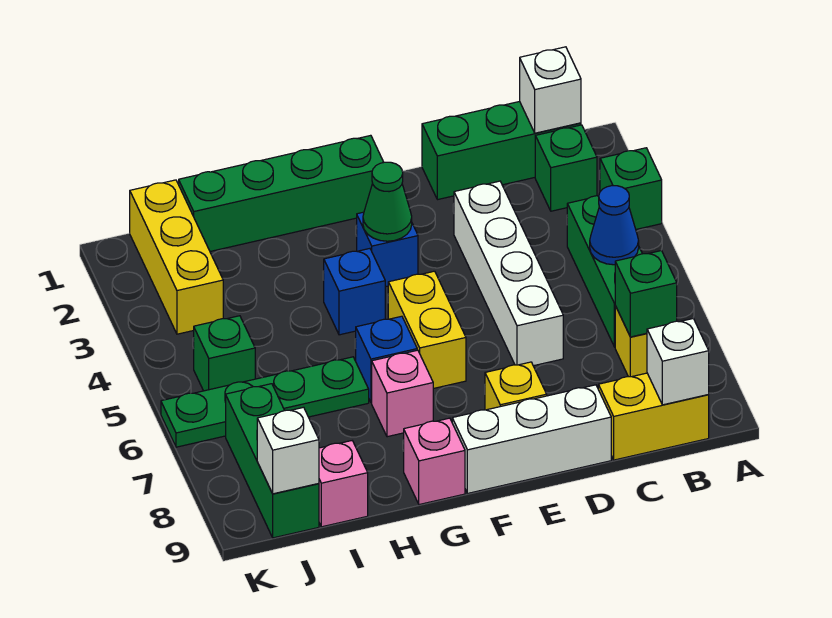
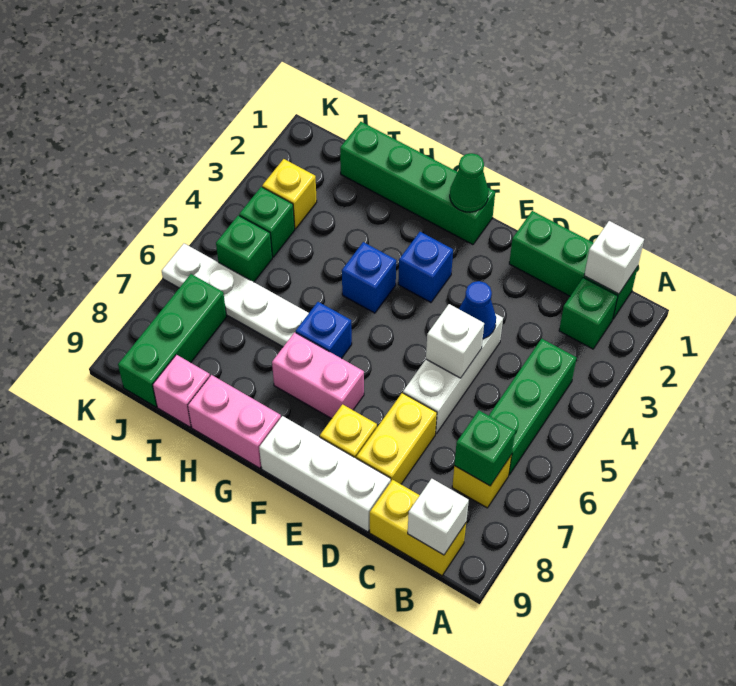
green brick A3 level 1 -> green brick J4 level 1
blue cone B5 level 2 -> blue cone D4 level 2
white brick D3:D6 level 1 -> white brick D4:D6 level 1
green cone F3 level 2 -> green cone F1 level 2
yellow brick F5:F6 level 1 -> yellow brick D7:D8 level 1
pink brick G7 level 1 -> pink brick F7:G7 level 1
pink brick G9 level 1 -> pink brick G9:H9 level 1
green plate H6:K6 level 1 -> white plate H6:K6 level 1
yellow brick J1:J3 level 1 -> yellow brick J3 level 1
white brick J9 level 2 -> white brick D5 level 2

